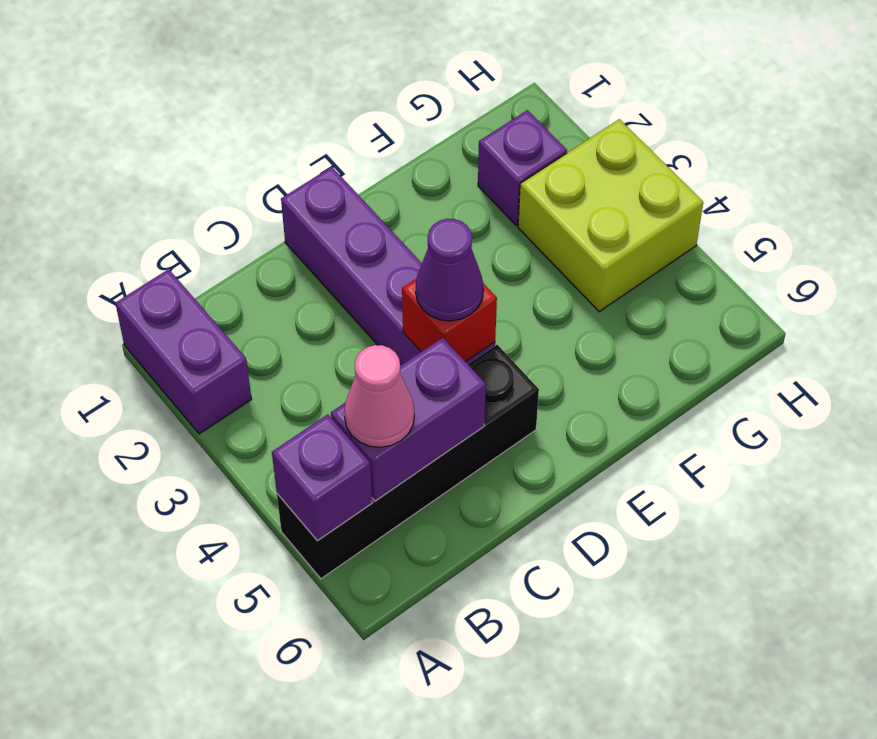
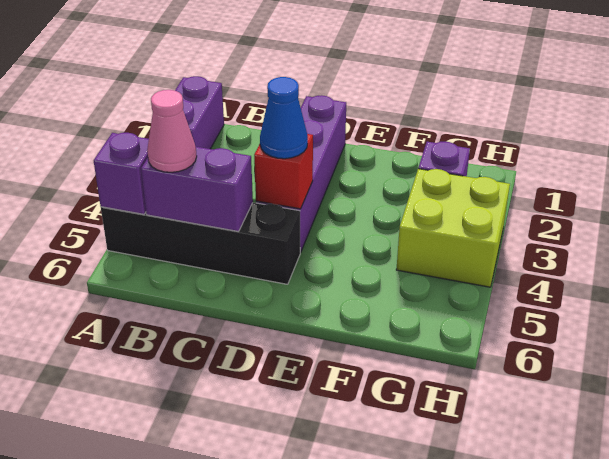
purple cone D4 level 3 -> blue cone D4 level 3

